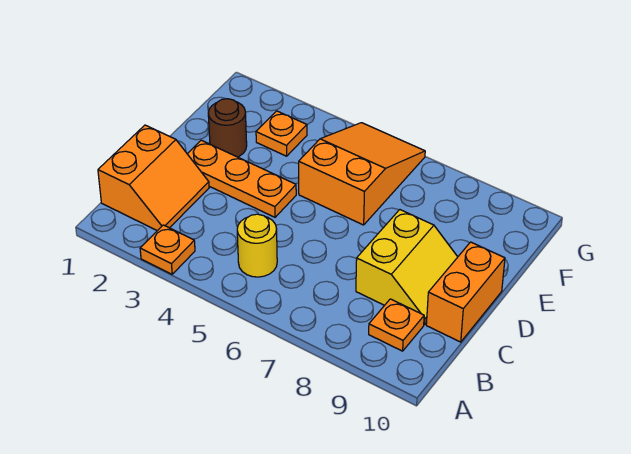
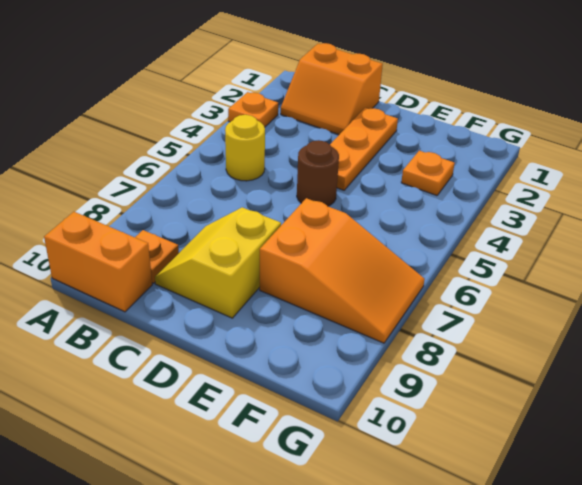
yellow slope C8:D9 level 1 top 8 -> yellow slope C8:D9 level 1 top D
orange brick C10:D10 level 1 -> orange brick A10:B10 level 1
brown round brick E2 level 1 -> brown round brick D5 level 1
orange slope E5:G6 level 1 top E -> orange slope E7:G8 level 1 top E

